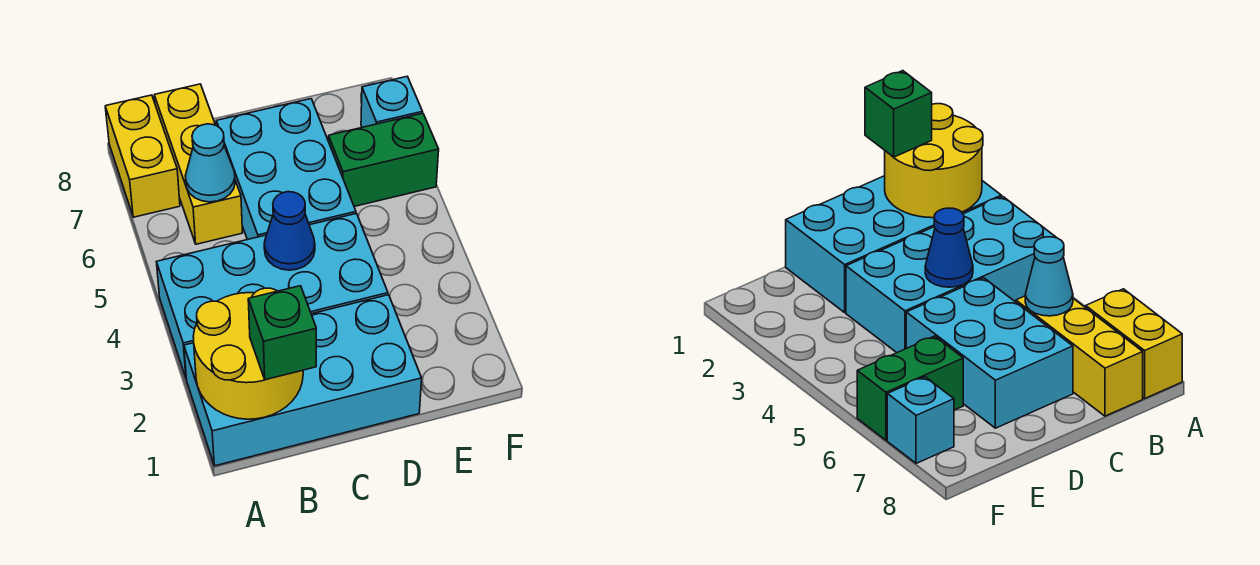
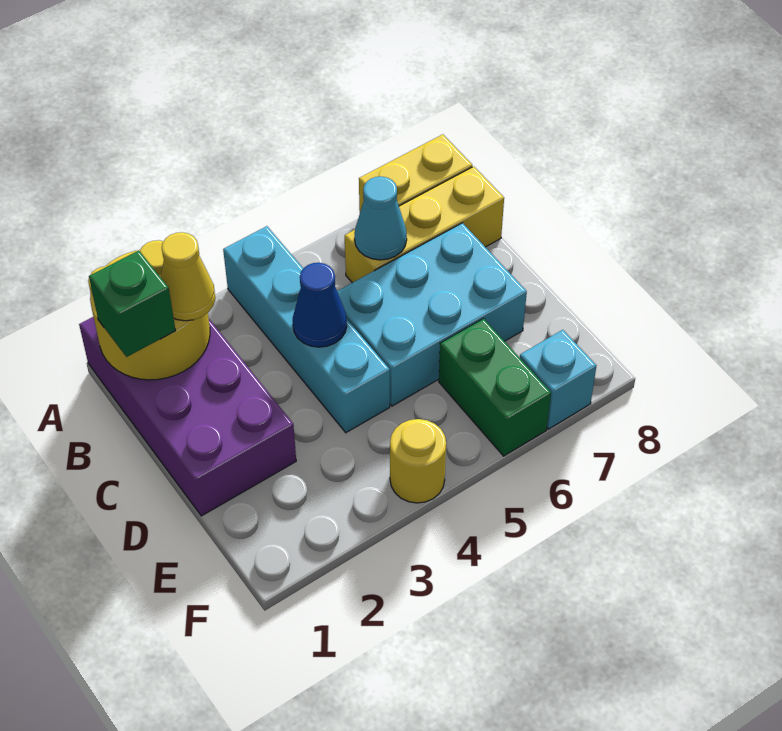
cyan brick A1:D2 level 1 -> purple brick A1:D2 level 1
cyan brick A3:D4 level 1 -> cyan brick A4:D4 level 1
none -> yellow cone B2 level 3
none -> yellow round brick F4 level 1

